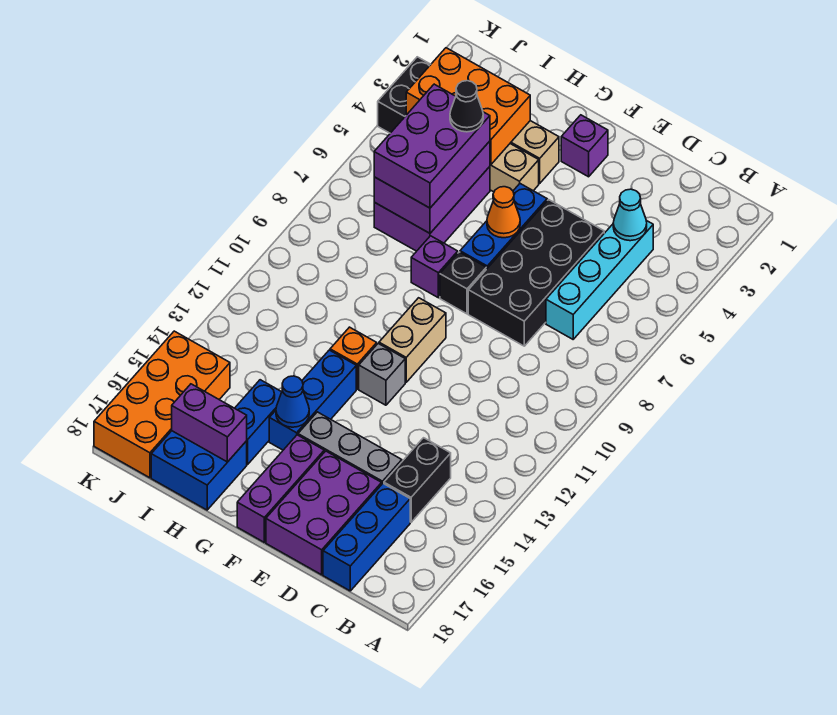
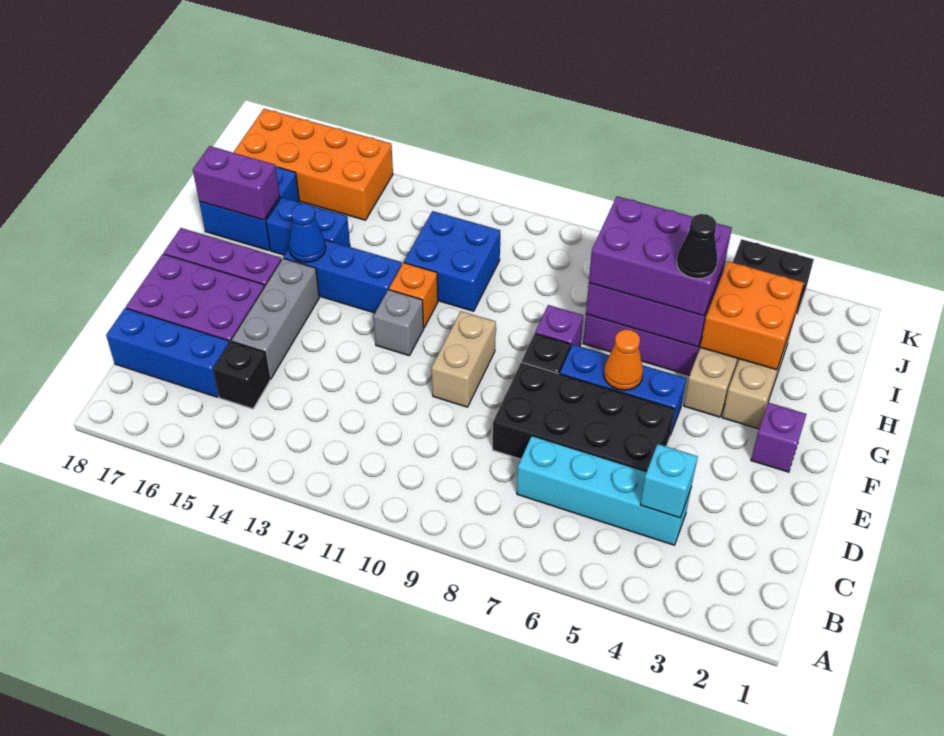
cyan cone C4 level 2 -> cyan brick C4 level 2
black brick C14:C15 level 1 -> black brick C15 level 1
tan brick F10:F11 level 1 -> tan brick E10:F10 level 1
orange brick H3:J4 level 2 -> orange brick H3:I4 level 2
none -> blue brick H11:I12 level 1
purple brick H17:I17 level 2 -> purple brick H17:H18 level 2

